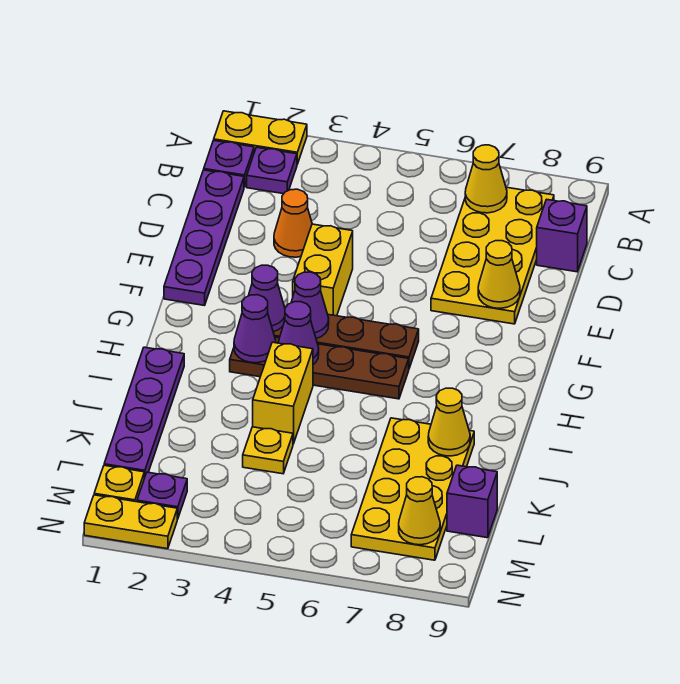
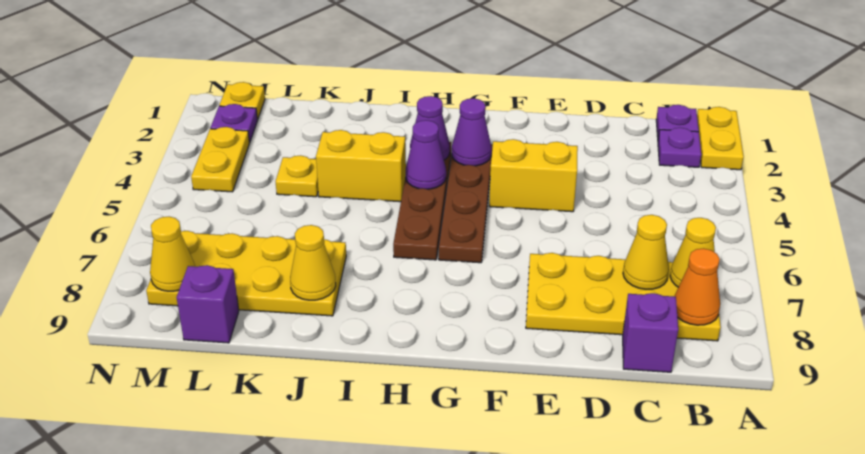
purple plate C1:F1 level 1 -> none
orange cone D3 level 1 -> orange cone B8 level 2
yellow cone E8 level 2 -> yellow cone C7 level 2
purple cone G4 level 2 -> none
purple plate I1:L1 level 1 -> none
yellow plate N1:N2 level 1 -> yellow plate M3:M4 level 1

